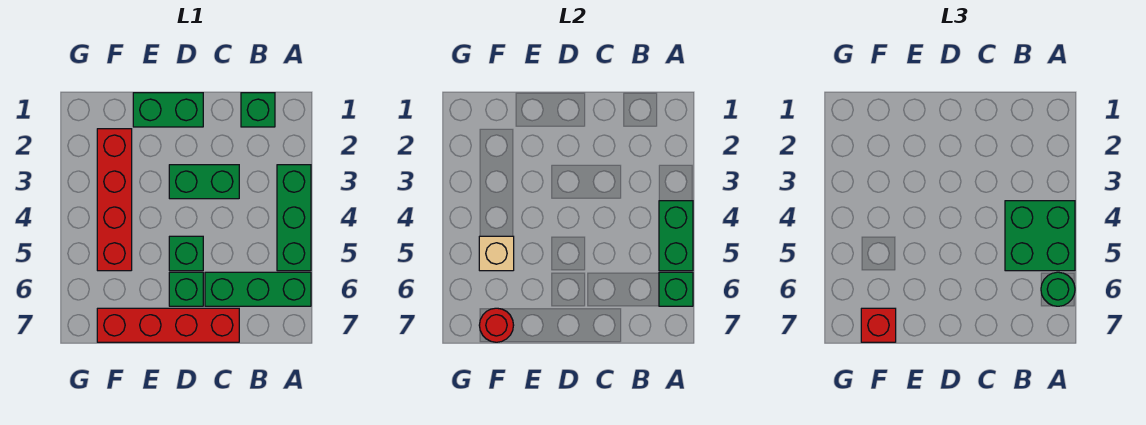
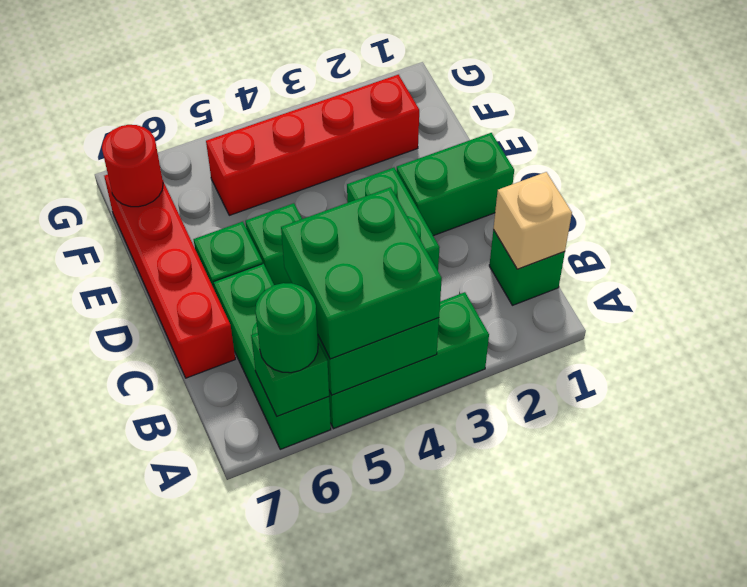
green brick D1:E1 level 1 -> green brick D1:D2 level 1
tan brick F5 level 2 -> tan brick B1 level 2
red brick F7 level 3 -> none

